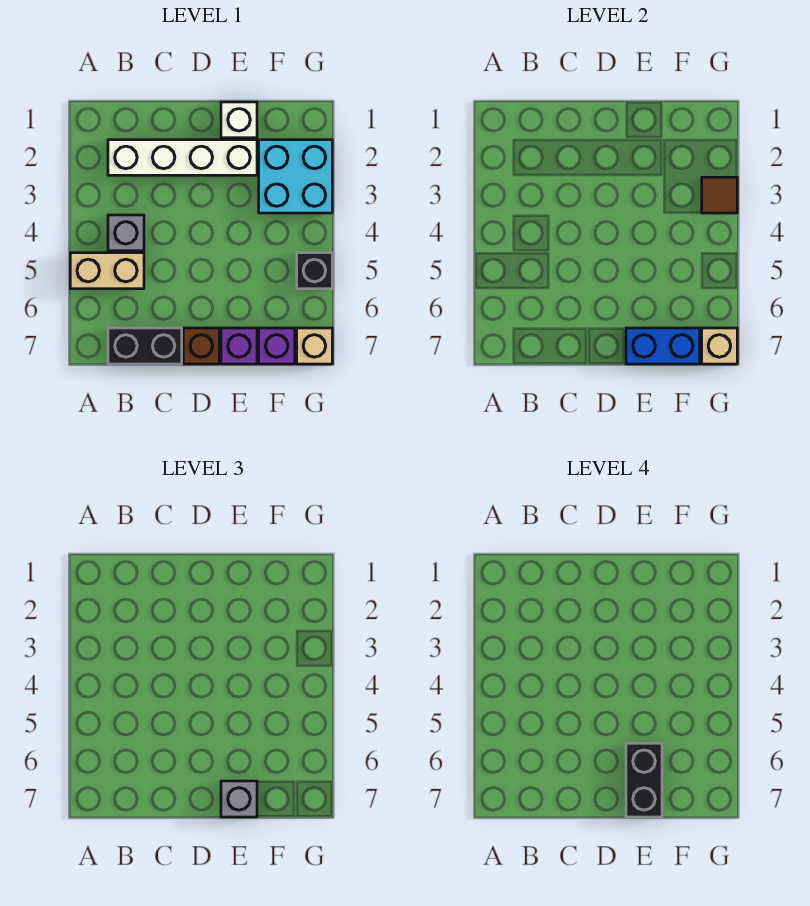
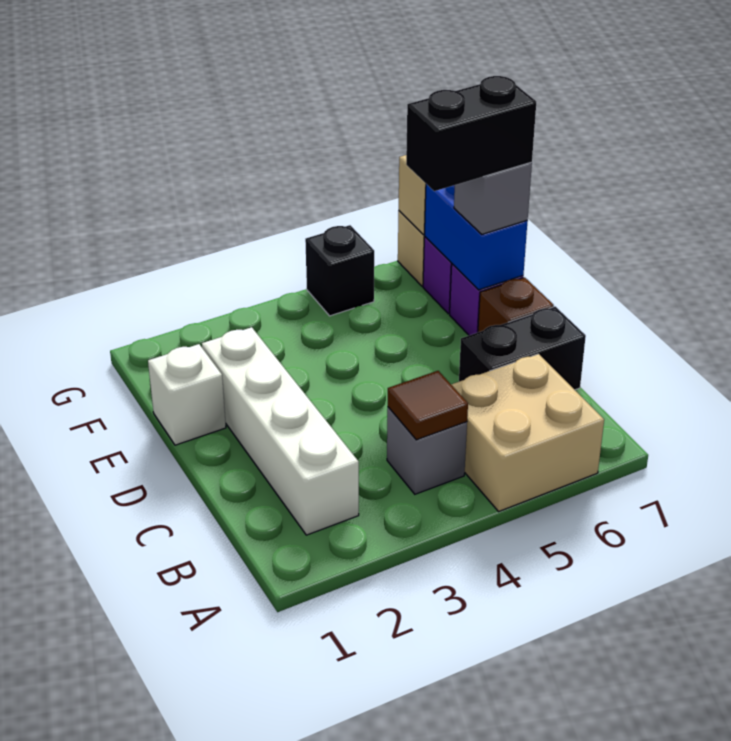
tan brick A5:B5 level 1 -> tan brick A5:B6 level 1
black brick B7:C7 level 1 -> black brick C6:C7 level 1
cyan brick F2:G3 level 1 -> none
brown tile G3 level 2 -> brown tile B4 level 2

